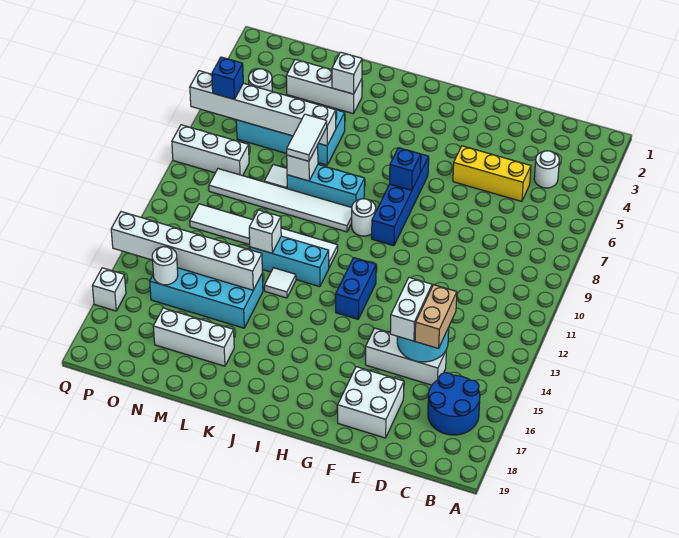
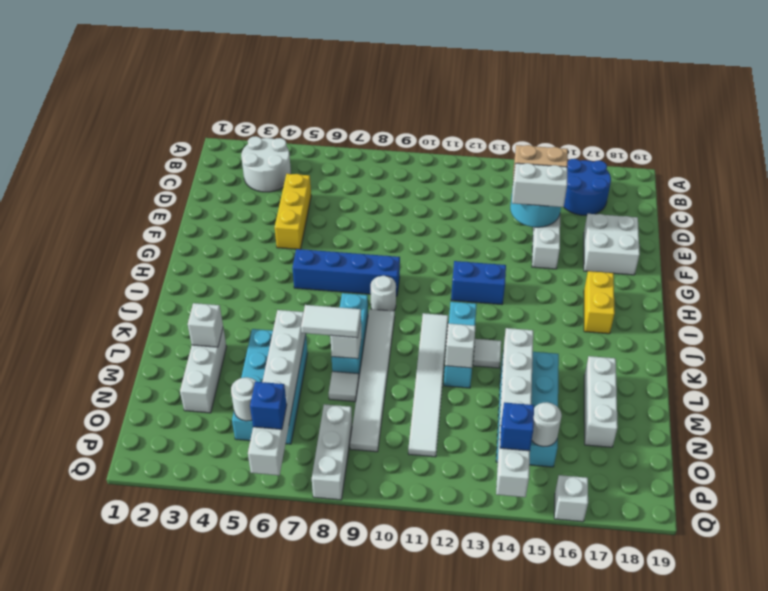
white round brick C4 level 1 -> white round brick B3:C4 level 1
blue brick H7 level 2 -> blue brick P14 level 3
none -> yellow brick H17:I17 level 1

